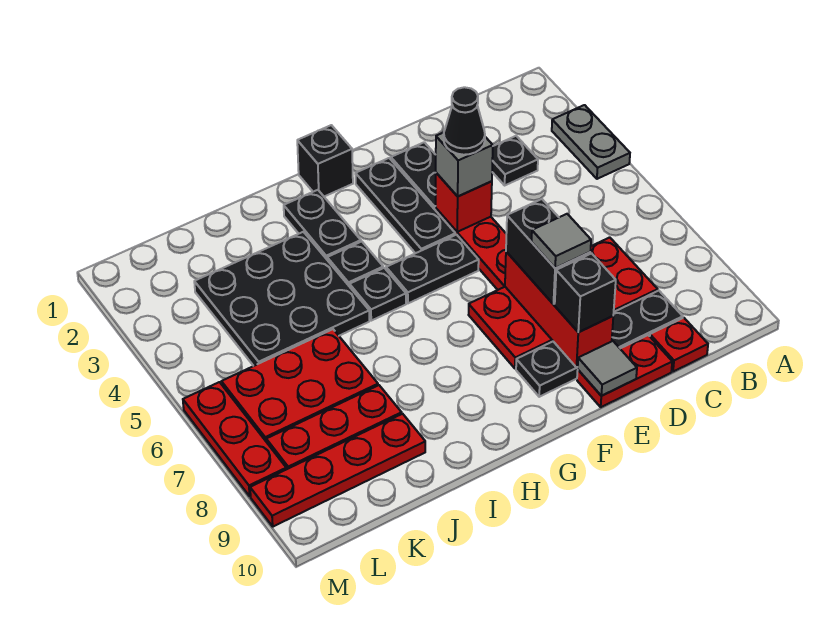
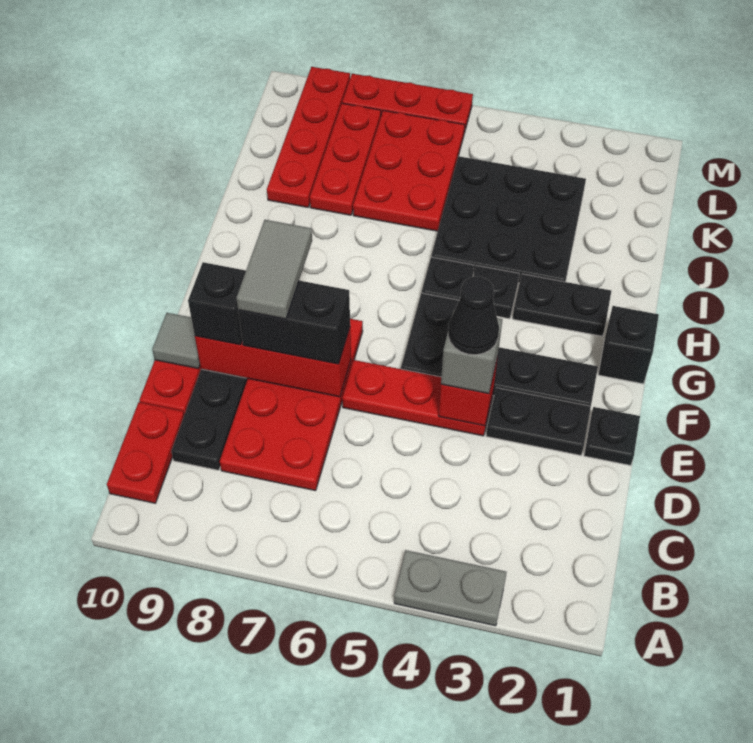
black plate C3 level 1 -> black plate E1 level 1
red plate C10 level 1 -> red plate B10:C10 level 1
grey tile E8 level 4 -> grey tile E8:F8 level 4

